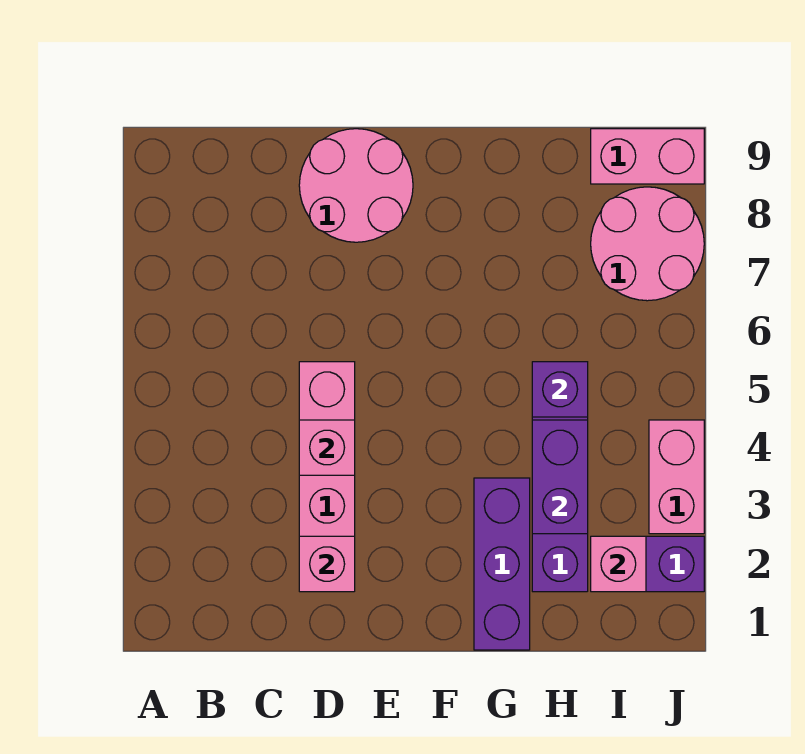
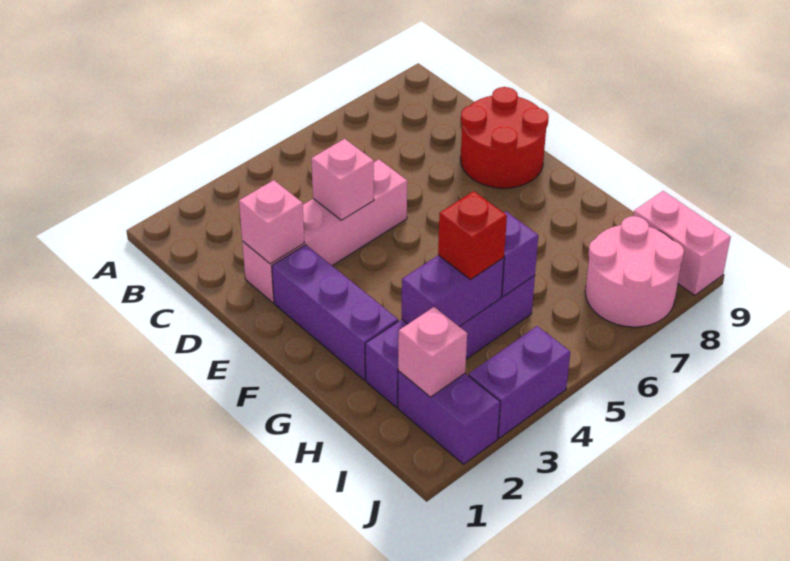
pink round brick D8:E9 level 1 -> red round brick D8:E9 level 1
purple brick G1:G3 level 1 -> purple brick E2:G2 level 1
none -> red brick H4 level 3
pink brick J3:J4 level 1 -> purple brick J3:J4 level 1

